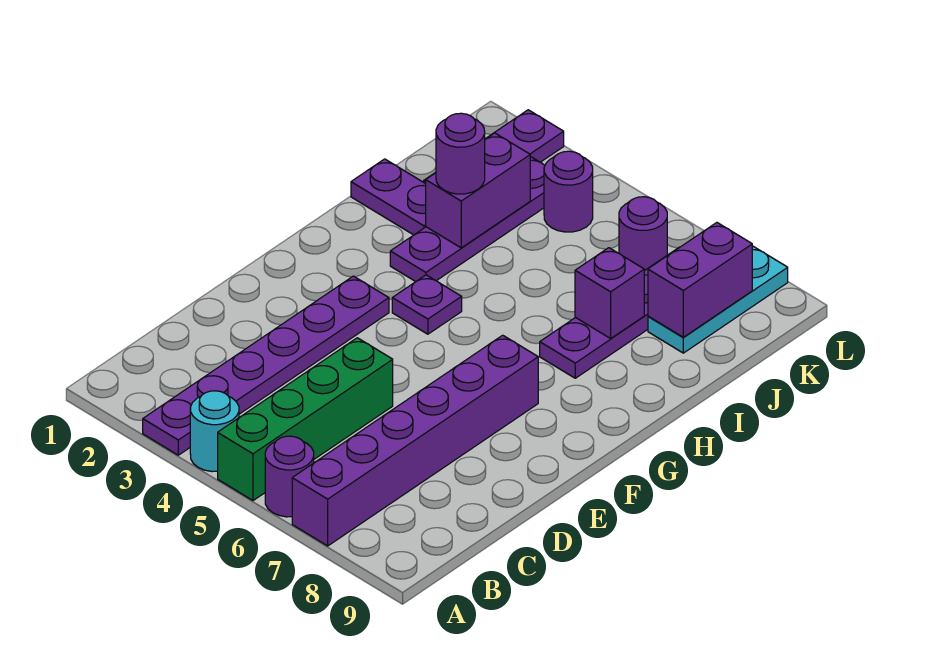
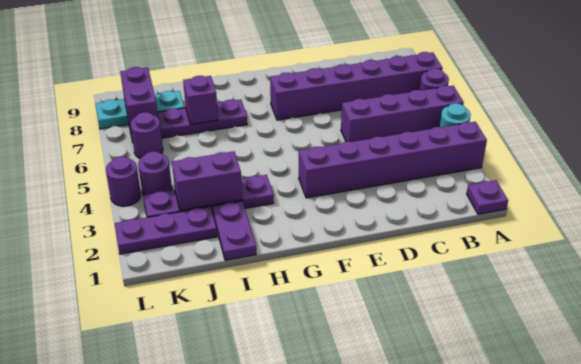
purple plate A3:F3 level 1 -> purple brick A3:F3 level 1
green brick A5:D5 level 1 -> purple brick A5:D5 level 1
purple plate G4 level 1 -> purple plate A1 level 1
purple round brick I3 level 3 -> purple round brick L4 level 1
purple brick J8:K8 level 2 -> purple brick K7:K8 level 2

